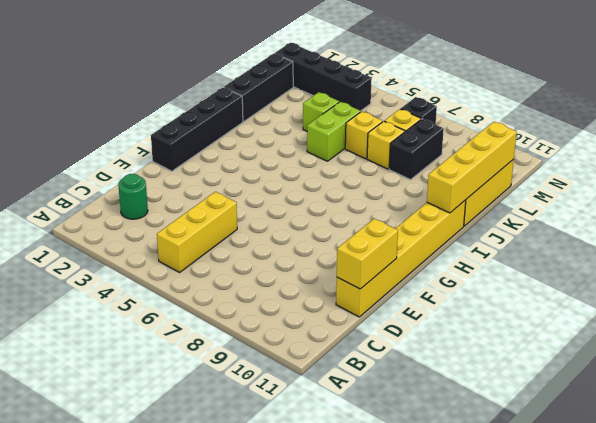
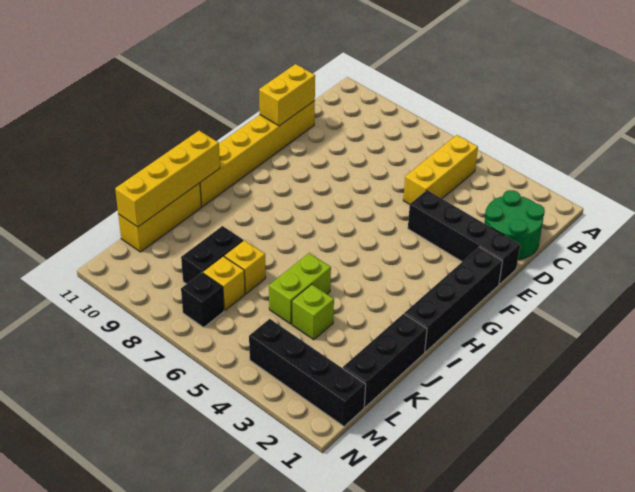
green round brick C2 level 1 -> green round brick C1:D2 level 1
none -> black brick E1:E4 level 1
yellow brick K6 level 1 -> none

